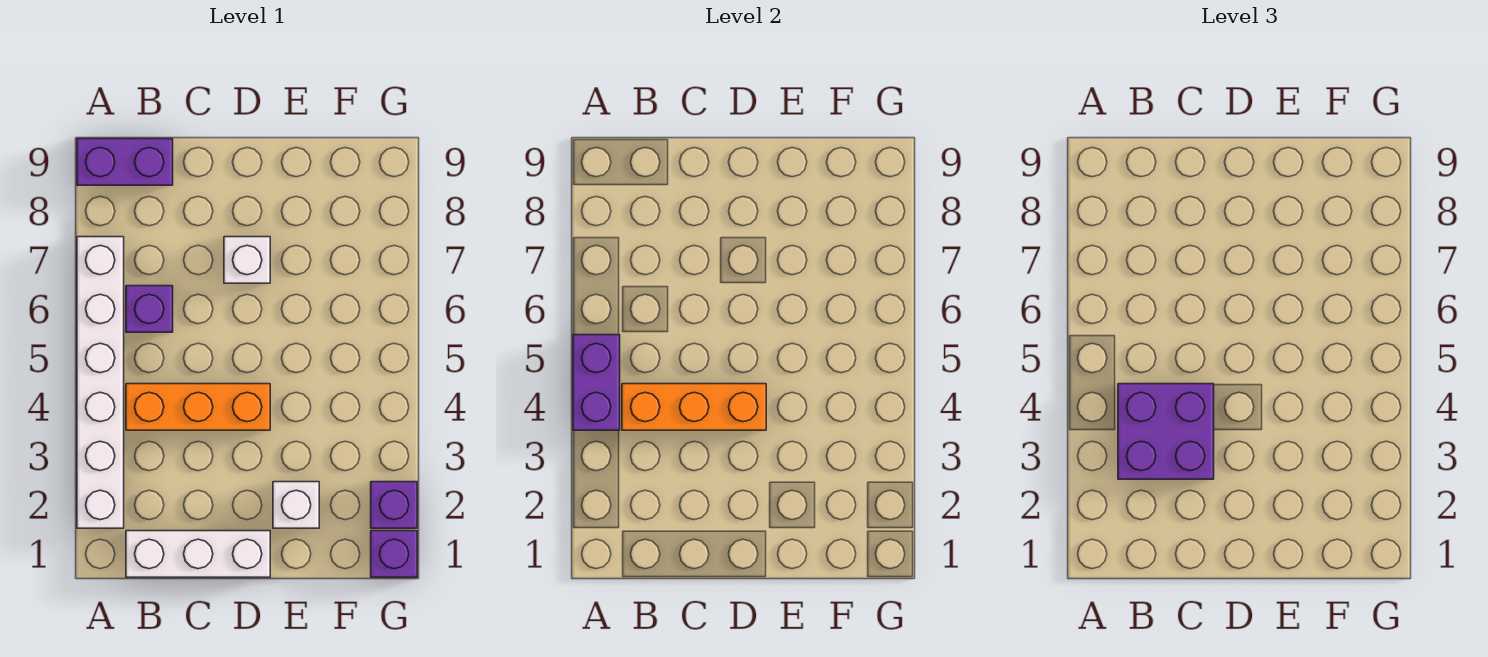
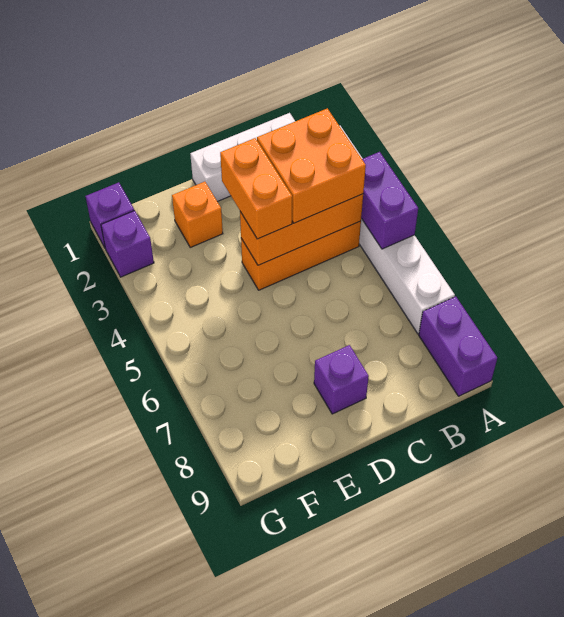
purple brick A9:B9 level 1 -> purple brick A8:A9 level 1
purple brick B3:C4 level 3 -> orange brick B3:C4 level 3
purple brick B6 level 1 -> purple brick D8 level 1
none -> orange brick D3:D4 level 3
white brick D7 level 1 -> none
white brick E2 level 1 -> orange brick E2 level 1

